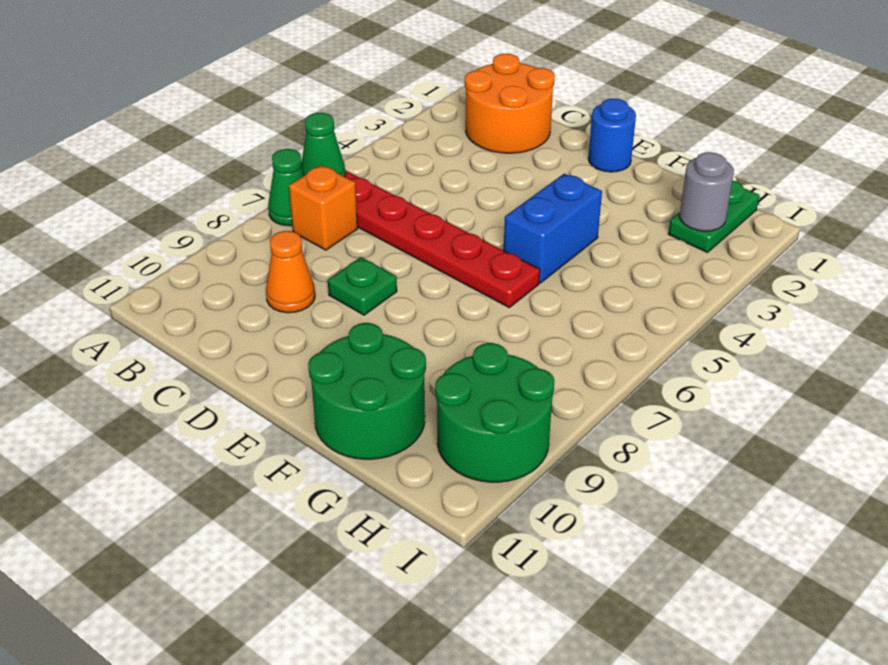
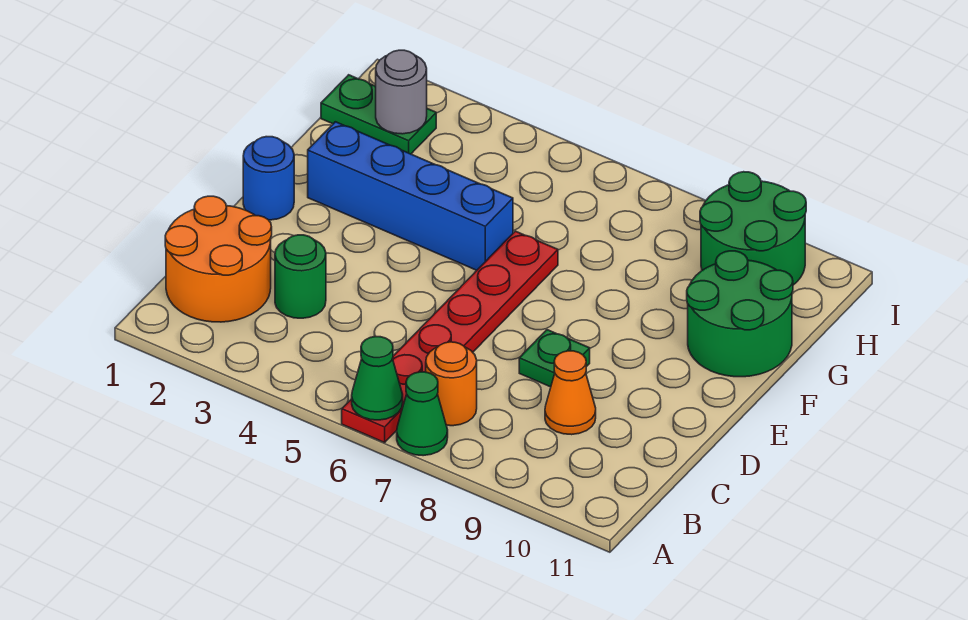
orange brick B7 level 1 -> orange round brick B7 level 1
none -> green round brick C3 level 1
blue brick F4:F5 level 1 -> blue brick F2:F5 level 1

